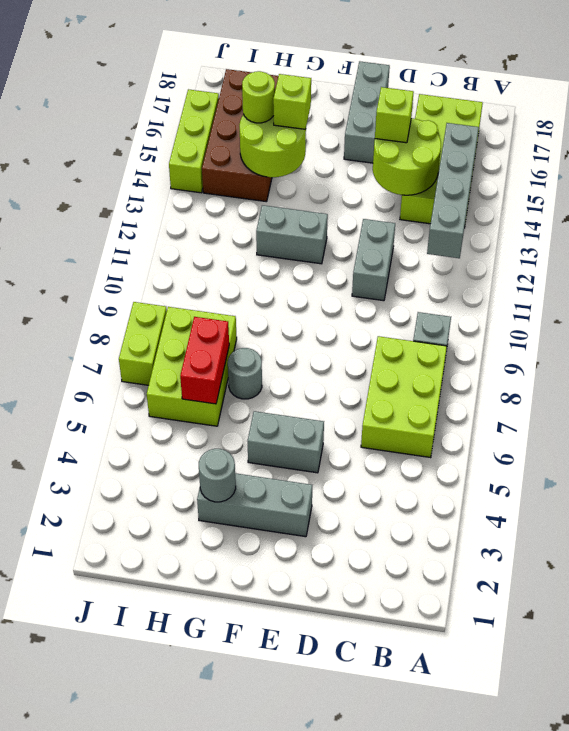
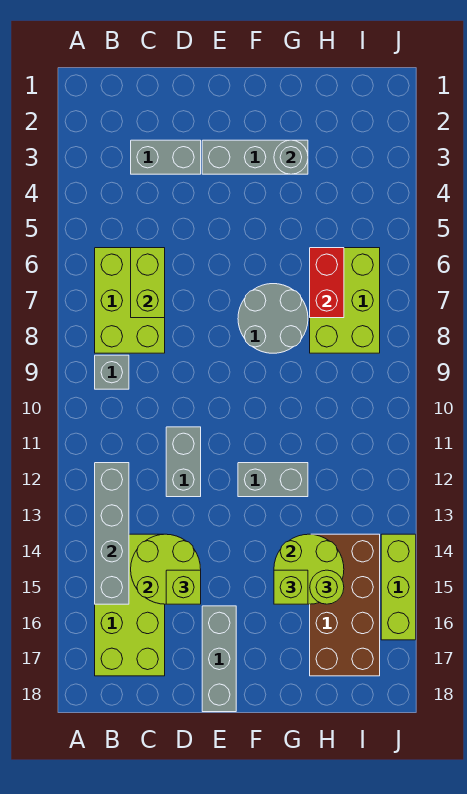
grey brick E5:F5 level 1 -> grey brick C3:D3 level 1
grey round brick G7 level 1 -> grey round brick F7:G8 level 1
lime brick J7:J8 level 1 -> lime brick C6:C7 level 2

